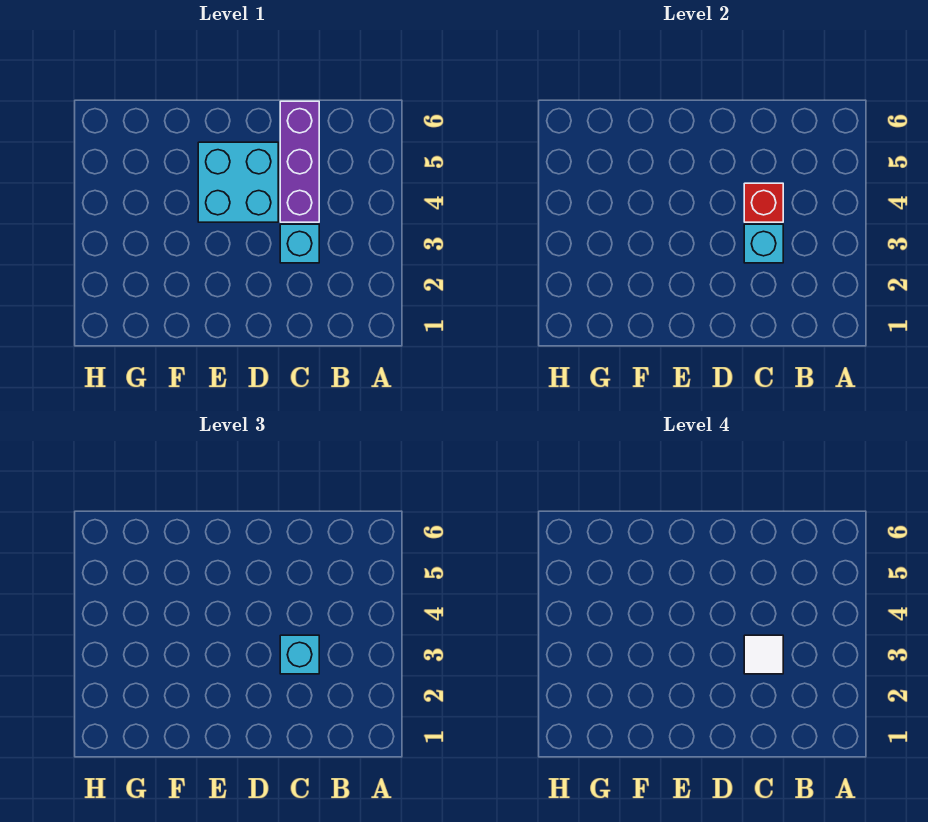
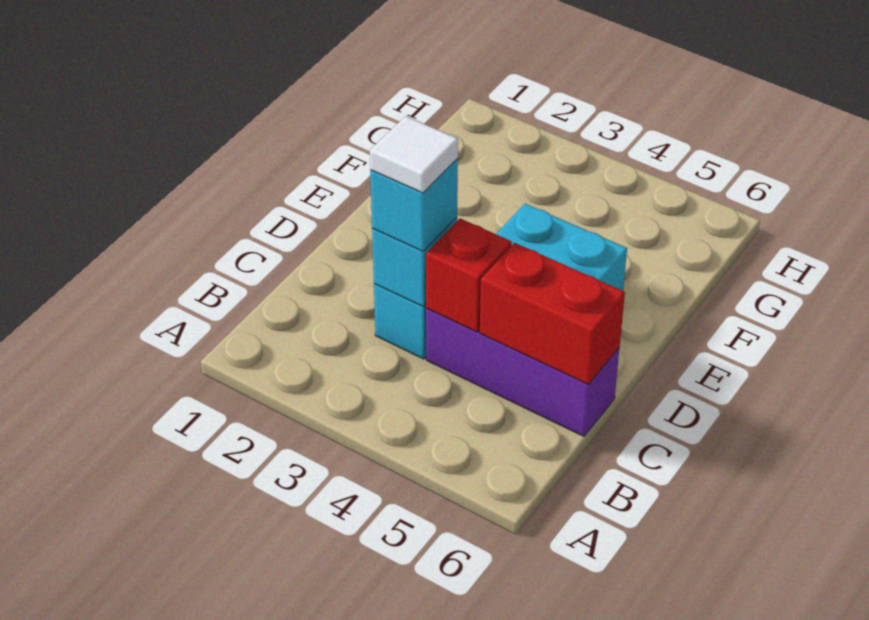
none -> red brick C5:C6 level 2

